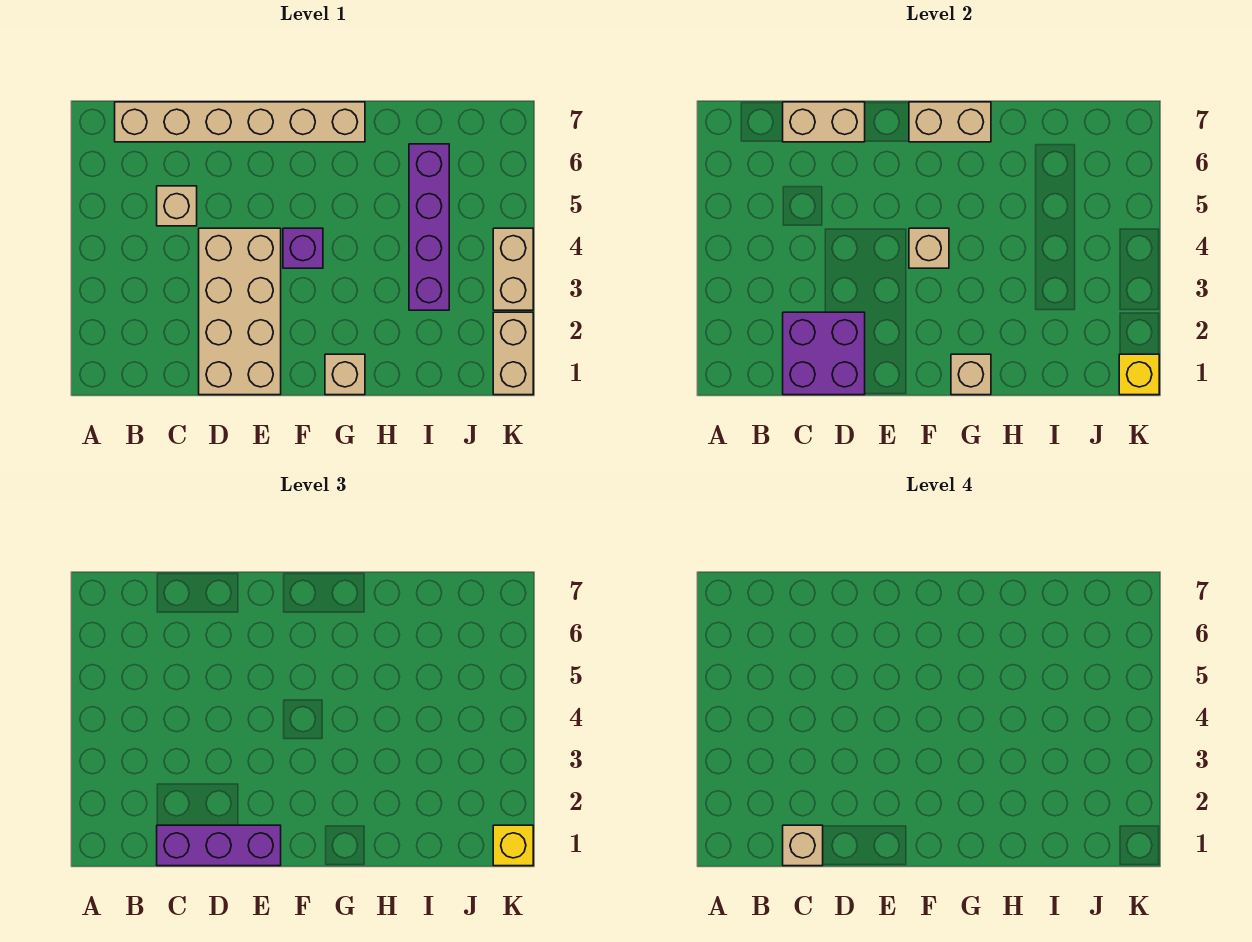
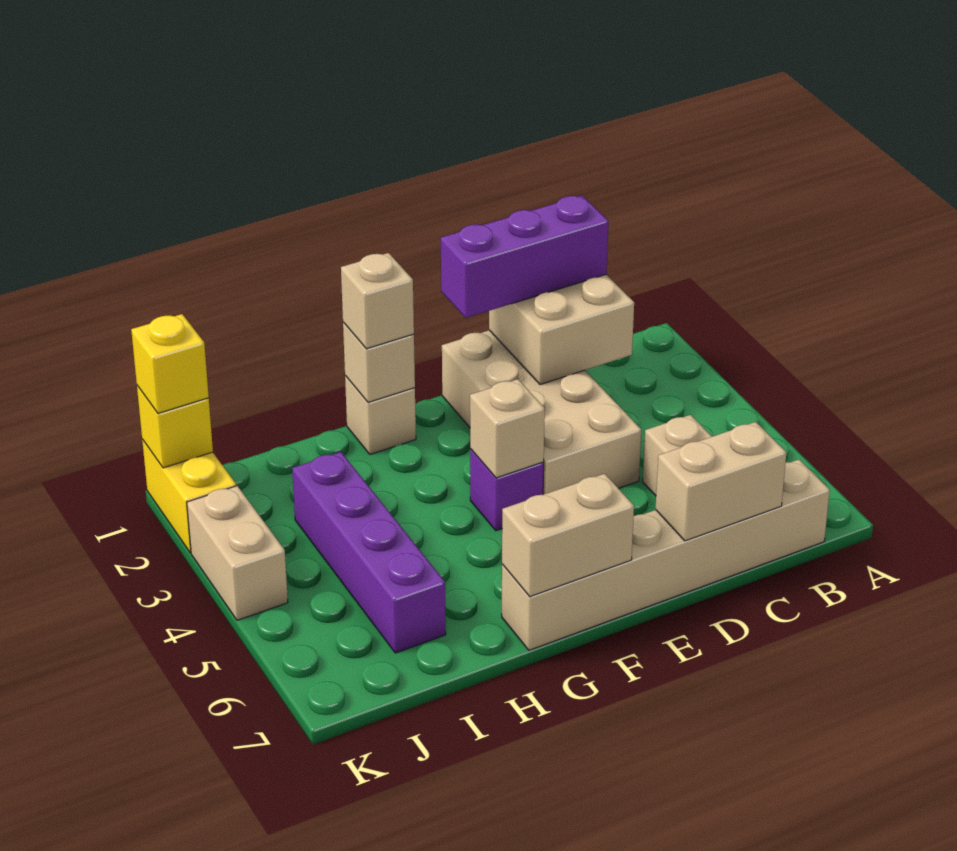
purple brick C1:D2 level 2 -> tan brick C1:D2 level 2
tan brick C1 level 4 -> tan brick G1 level 3
tan brick K1:K2 level 1 -> yellow brick K1:K2 level 1

